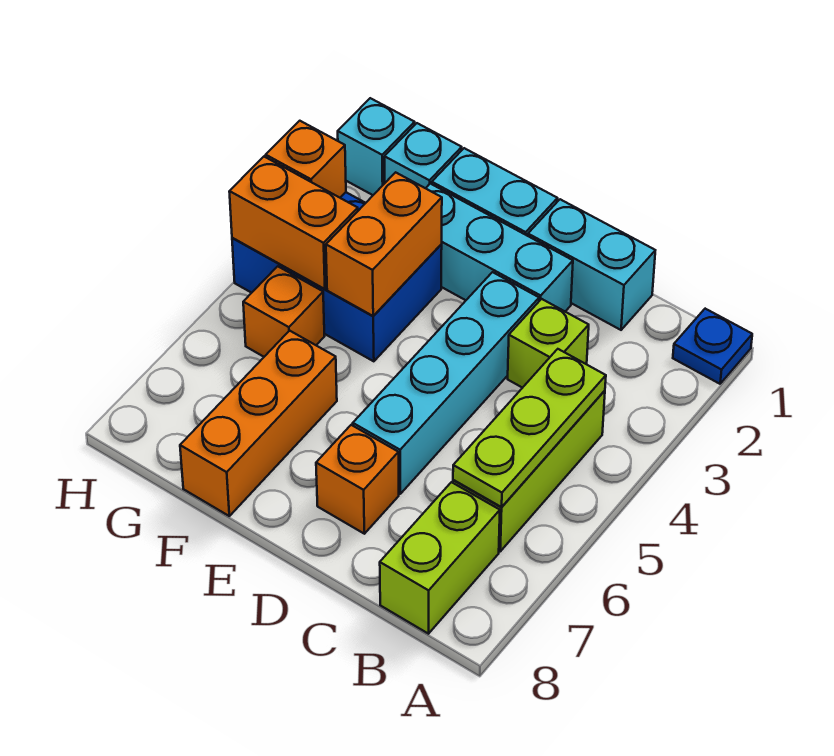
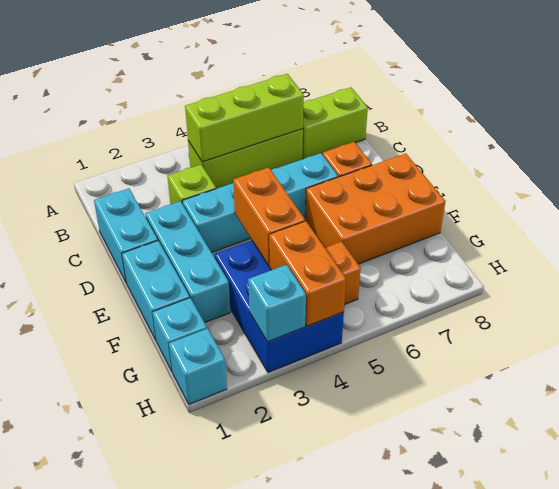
blue plate A1 level 1 -> none
lime plate B4:B6 level 2 -> lime brick B4:B6 level 2
orange brick F3:F4 level 2 -> orange brick E4:F4 level 2
orange brick F6:F8 level 1 -> orange brick E6:F8 level 1
orange brick H3 level 2 -> cyan brick H3 level 2

